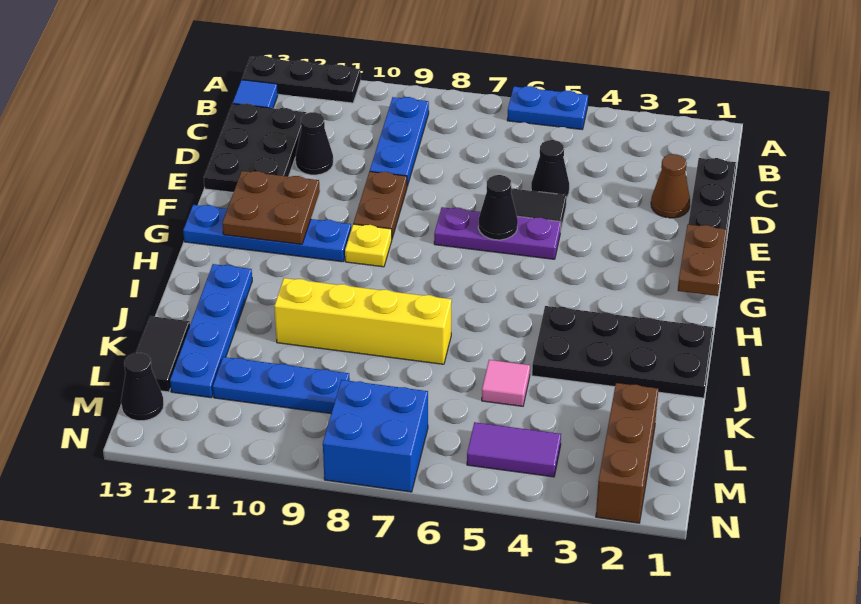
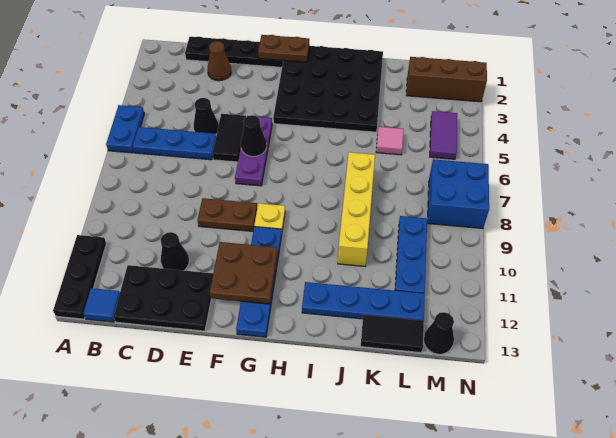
blue plate B9:D9 level 1 -> blue plate B6:D6 level 1
black plate I1:J4 level 1 -> black plate G1:J4 level 1

